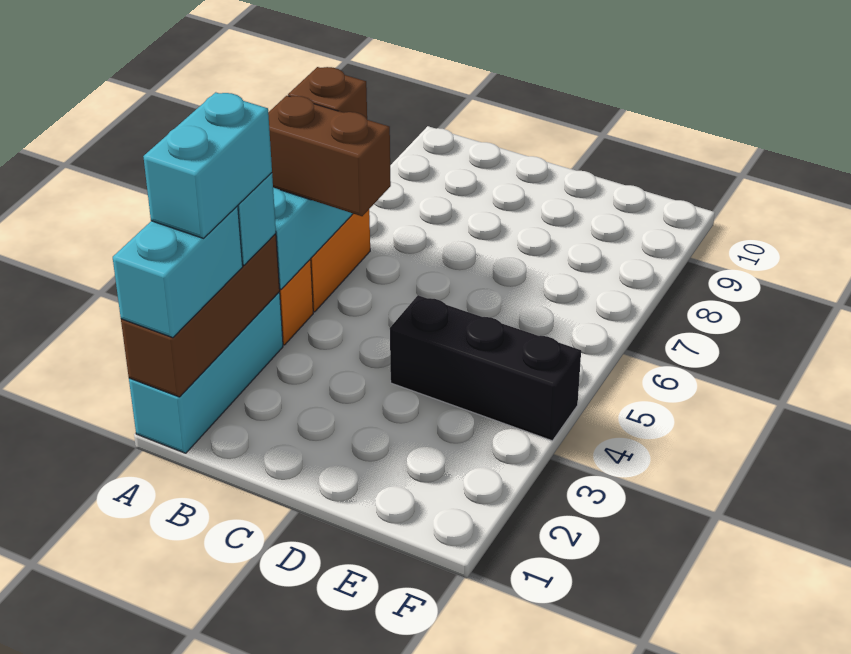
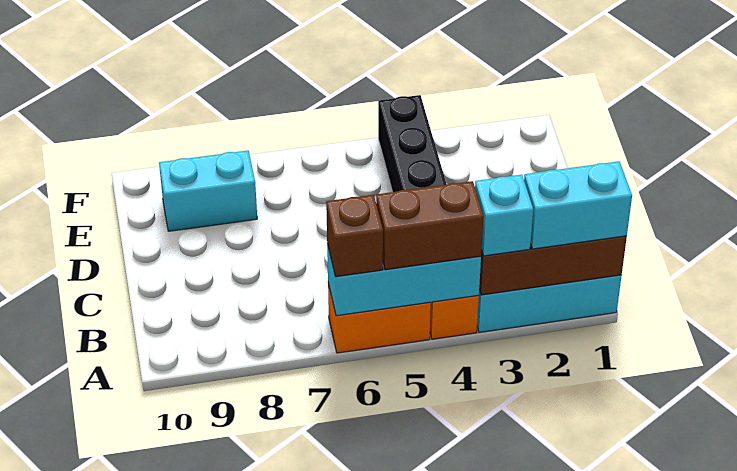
cyan brick A2:A3 level 4 -> cyan brick E8:E9 level 1
brown brick A5:B5 level 3 -> brown brick A4:A5 level 3

